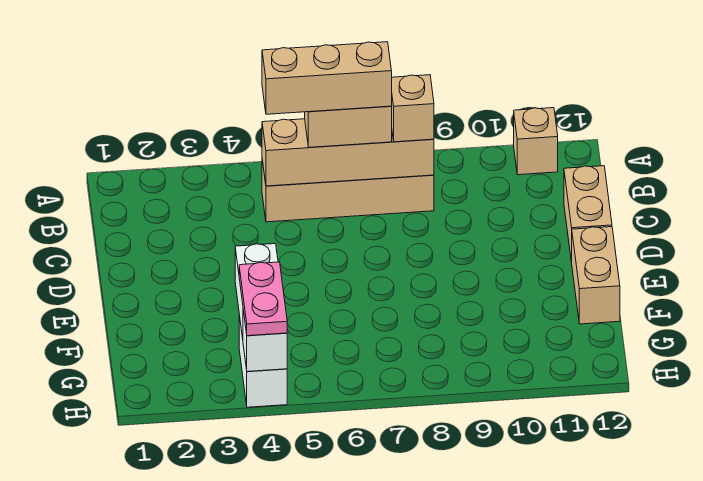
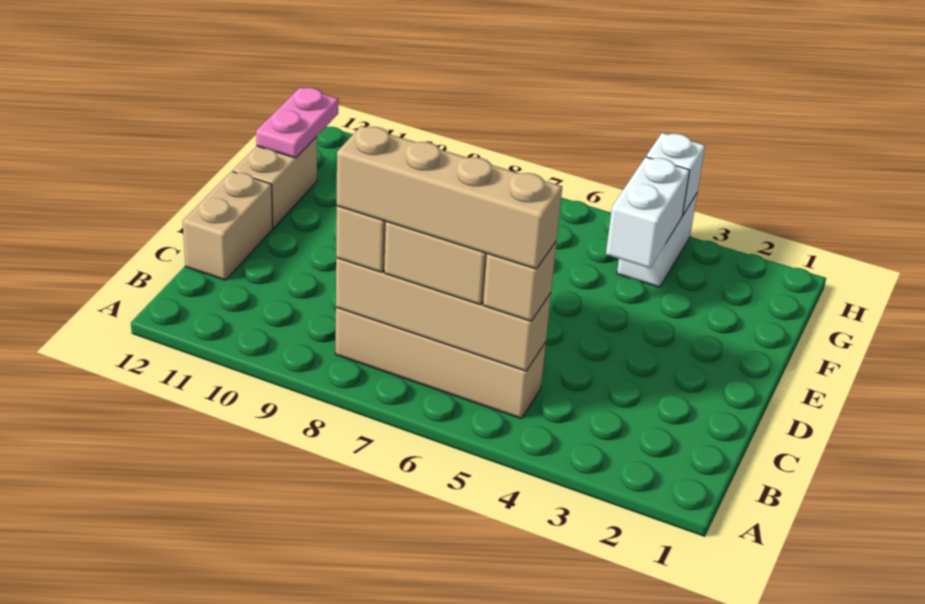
tan brick A11 level 1 -> tan brick B5 level 3
tan brick B5:B7 level 4 -> tan brick B5:B8 level 4
pink plate G4:H4 level 3 -> pink plate F12:G12 level 2

